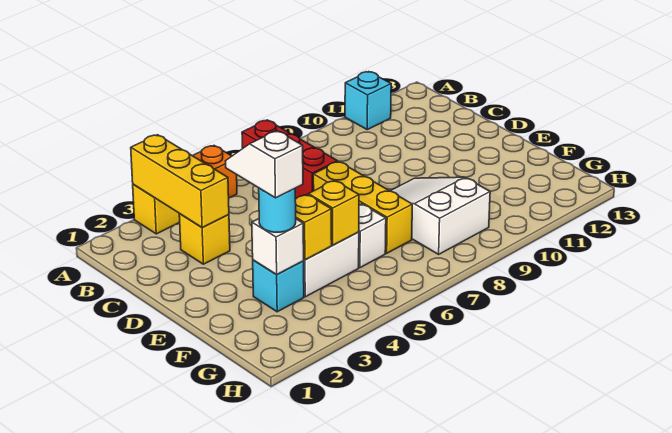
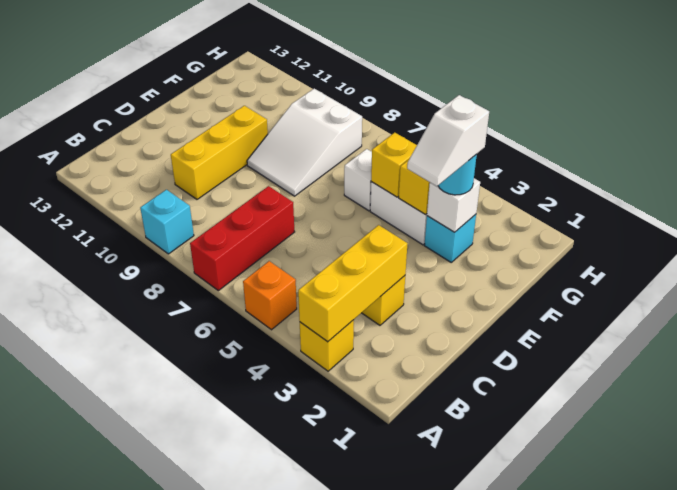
cyan brick A11 level 1 -> cyan brick A9 level 1
yellow brick D7:F7 level 1 -> yellow brick C10:E10 level 1

